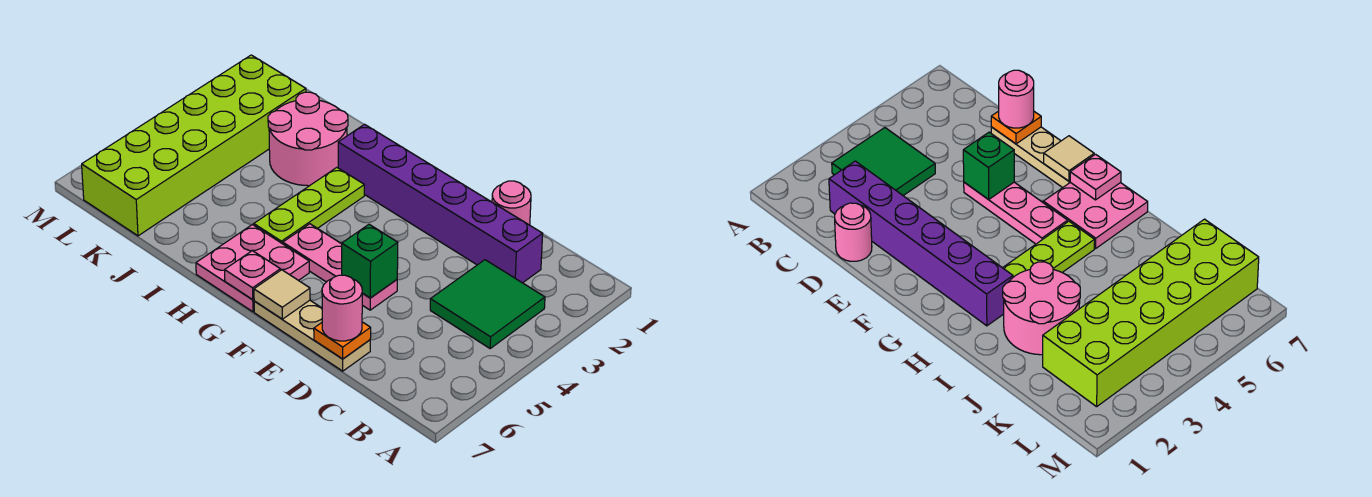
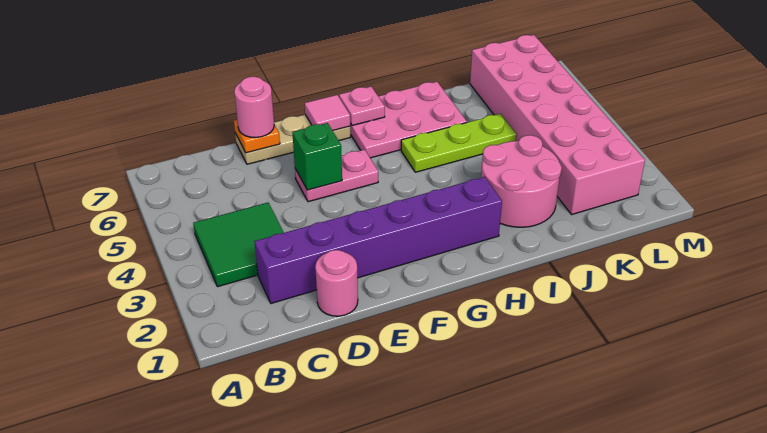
pink plate E5:G5 level 1 -> pink plate E5:F5 level 1
tan tile F7 level 2 -> pink tile F7 level 2
pink plate G6:H7 level 1 -> pink plate G6:I7 level 1
lime plate H3:H5 level 1 -> lime plate H5:J5 level 1
lime brick K2:L7 level 1 -> pink brick K2:L7 level 1

